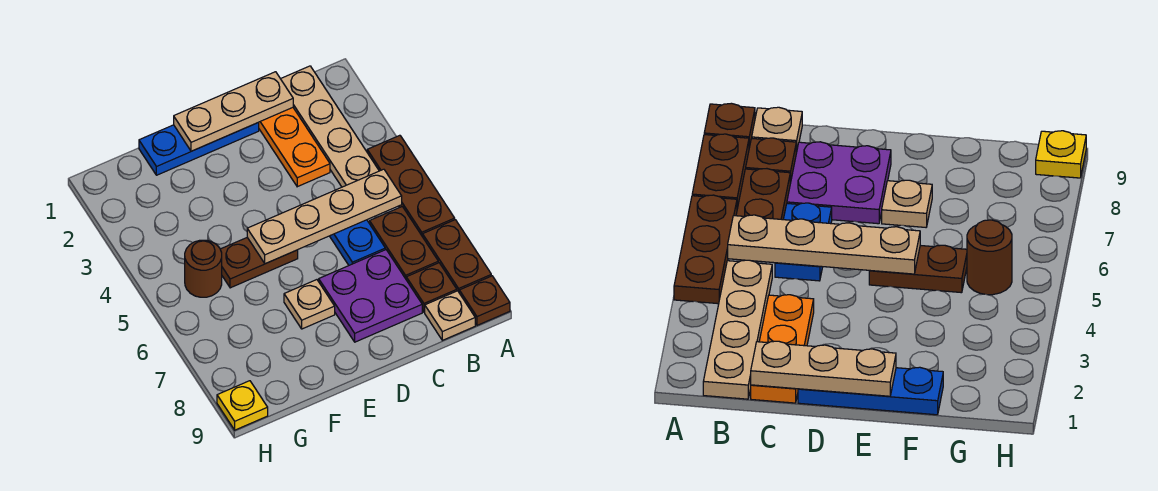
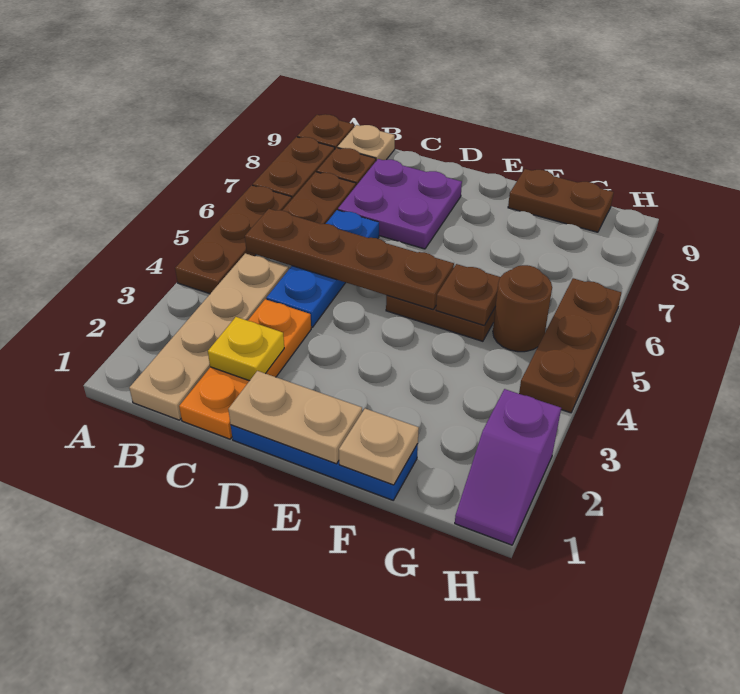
tan plate B5:E5 level 2 -> brown plate B5:E5 level 2
tan plate C1:E1 level 2 -> tan plate D1:E1 level 2
blue plate C5:C6 level 1 -> blue plate C4:C6 level 1
tan plate E7 level 1 -> tan plate F1 level 2
none -> brown plate F5 level 2
none -> brown plate F9:G9 level 1
none -> purple slope H1:H2 level 1 top 2
none -> brown plate H4:H6 level 1
yellow plate H9 level 1 -> yellow plate C2 level 2

